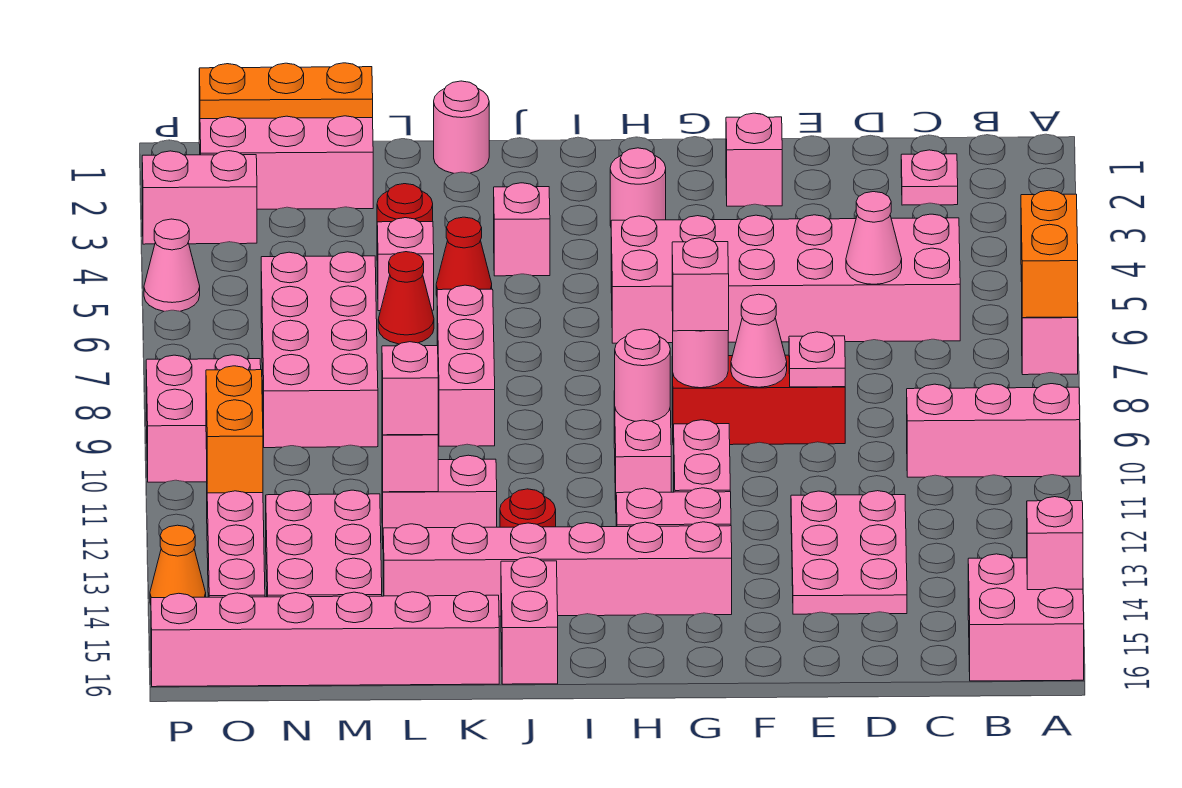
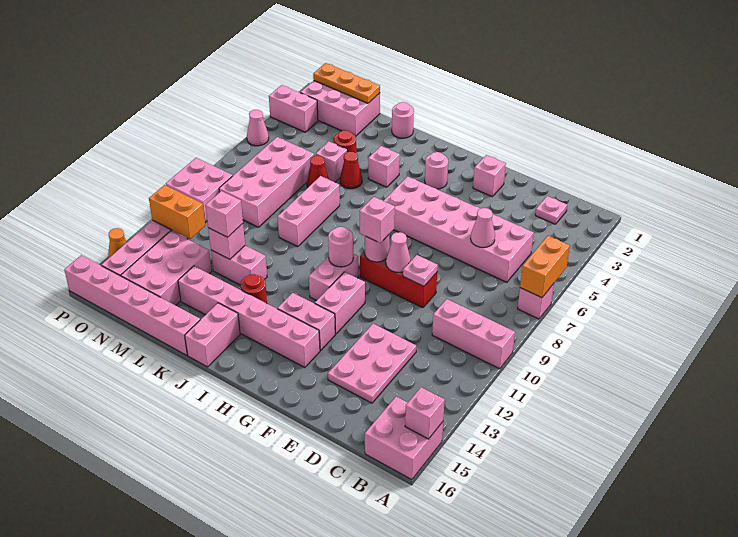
orange brick O11:O12 level 2 -> orange brick N12:O12 level 2

